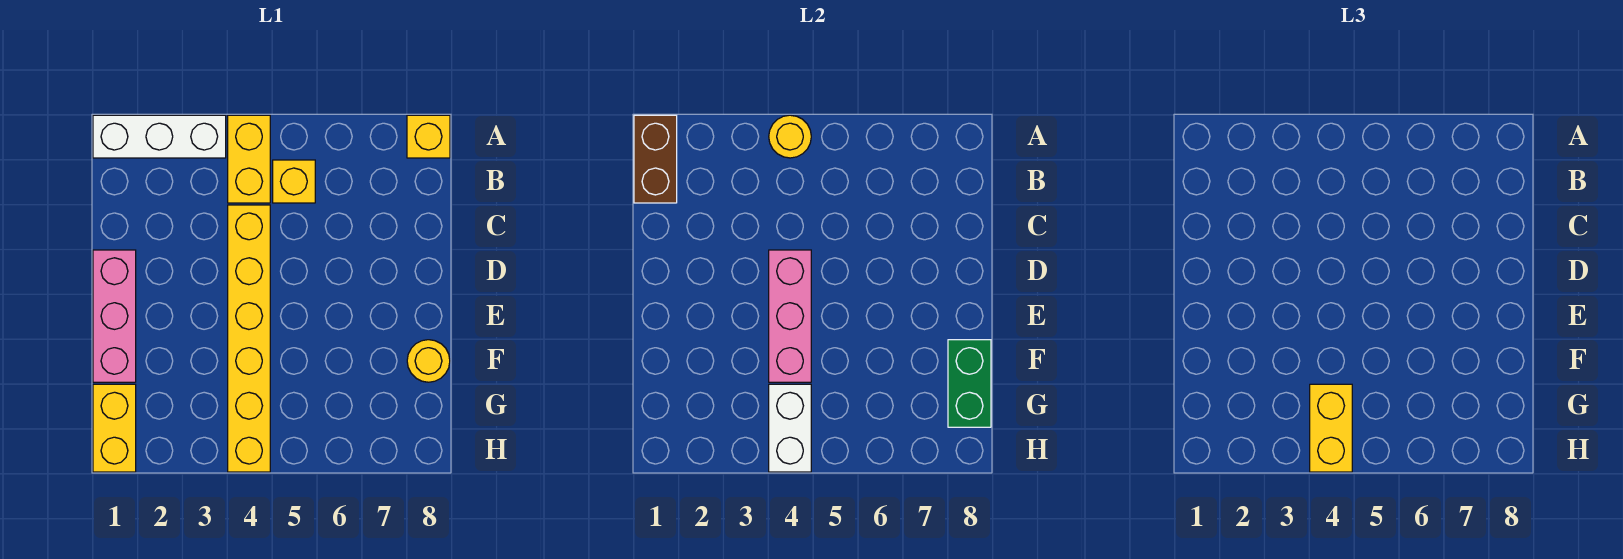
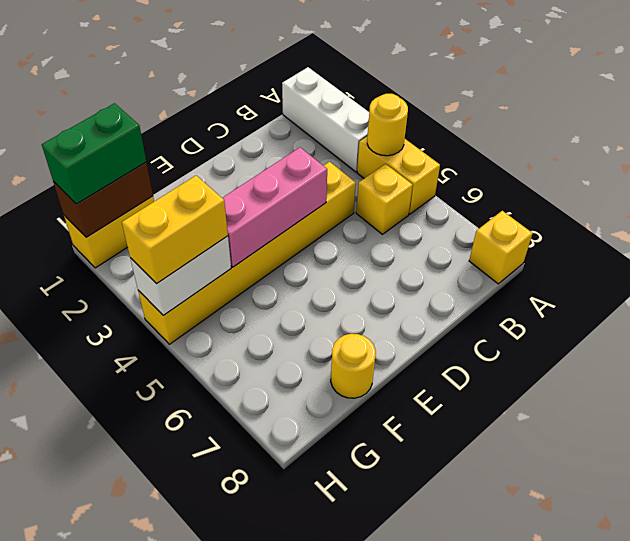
brown brick A1:B1 level 2 -> brown brick G1:H1 level 2
yellow brick A4:B4 level 1 -> yellow brick A4:A5 level 1
pink brick D1:F1 level 1 -> none
green brick F8:G8 level 2 -> green brick G1:H1 level 3

